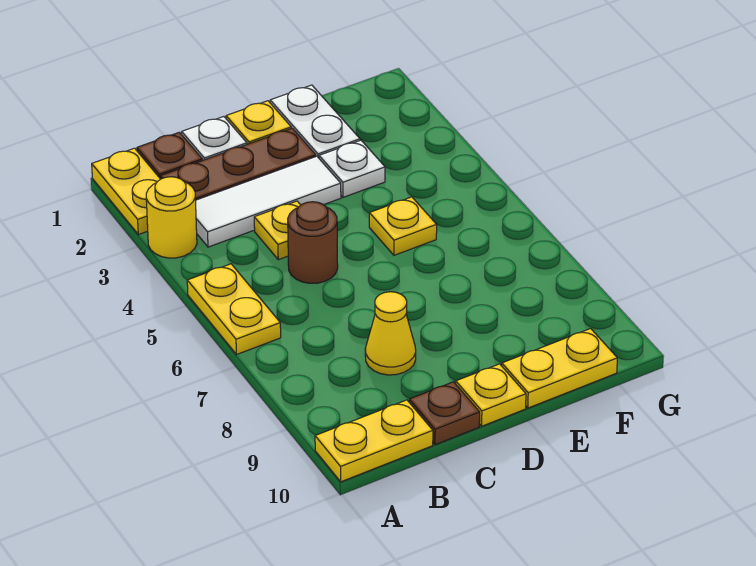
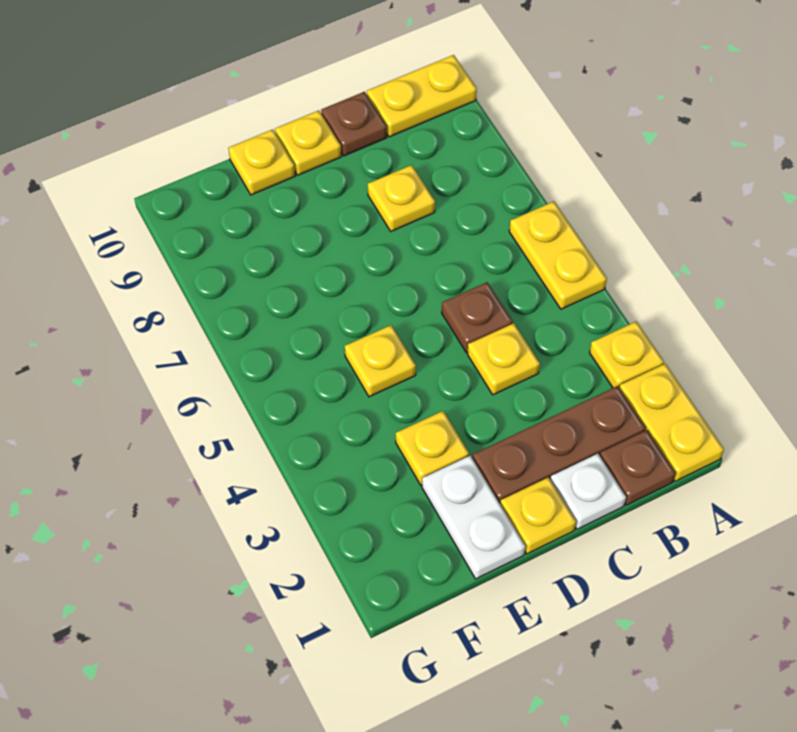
yellow round brick A3 level 1 -> yellow plate A3 level 1
white tile B3:D3 level 1 -> none
brown round brick C5 level 1 -> brown plate C5 level 1
yellow cone C8 level 1 -> yellow plate C8 level 1
white plate E3 level 1 -> yellow plate E3 level 1
yellow plate E10:F10 level 1 -> yellow plate E10 level 1

